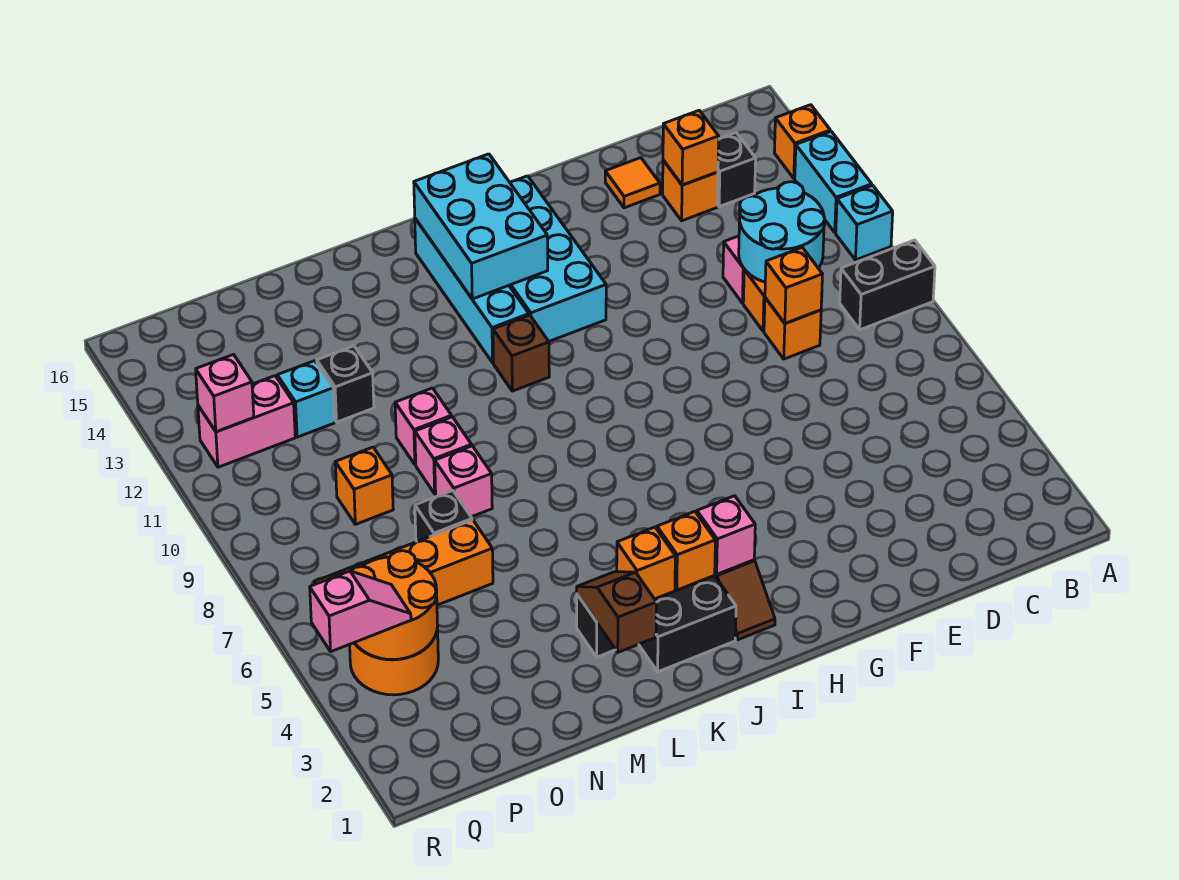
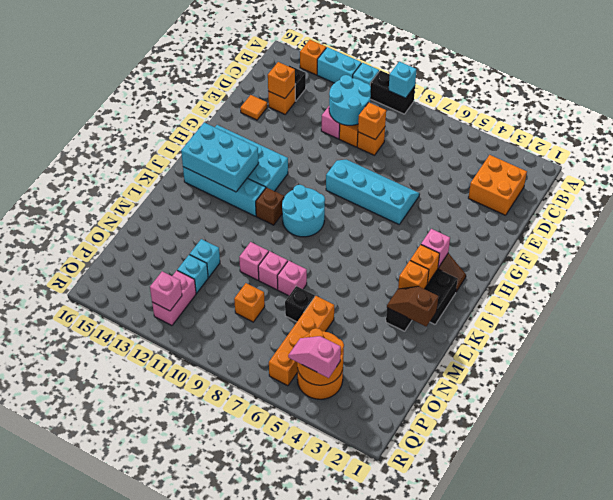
black brick A9:B9 level 1 -> black brick A9:A10 level 1
none -> cyan brick A9 level 2
none -> orange brick C2:D3 level 1
none -> cyan slope F6:G9 level 1 top G
none -> cyan round brick I9:J10 level 1
black brick N12 level 1 -> cyan brick N12 level 1
pink slope Q4:R4 level 3 top R -> pink slope Q4:Q5 level 3 top 4

